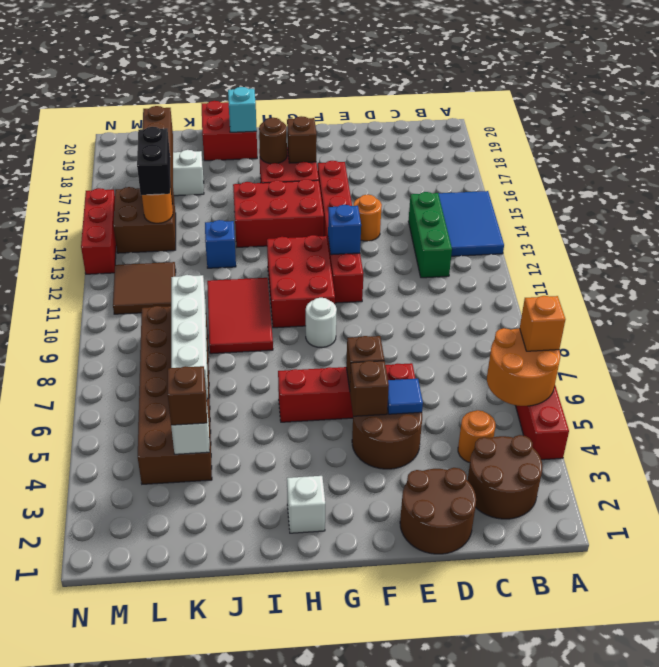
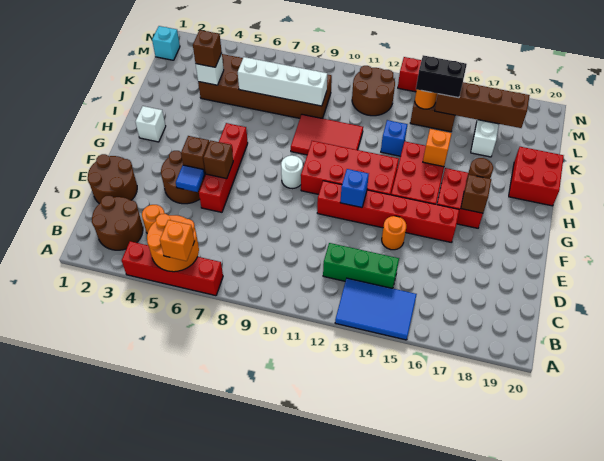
red brick G10:H12 level 1 -> red brick G10:H13 level 1
none -> orange brick I15 level 2
cyan brick I19 level 2 -> cyan brick M1 level 1
brown tile L11:M12 level 1 -> brown round brick L11:M12 level 1

